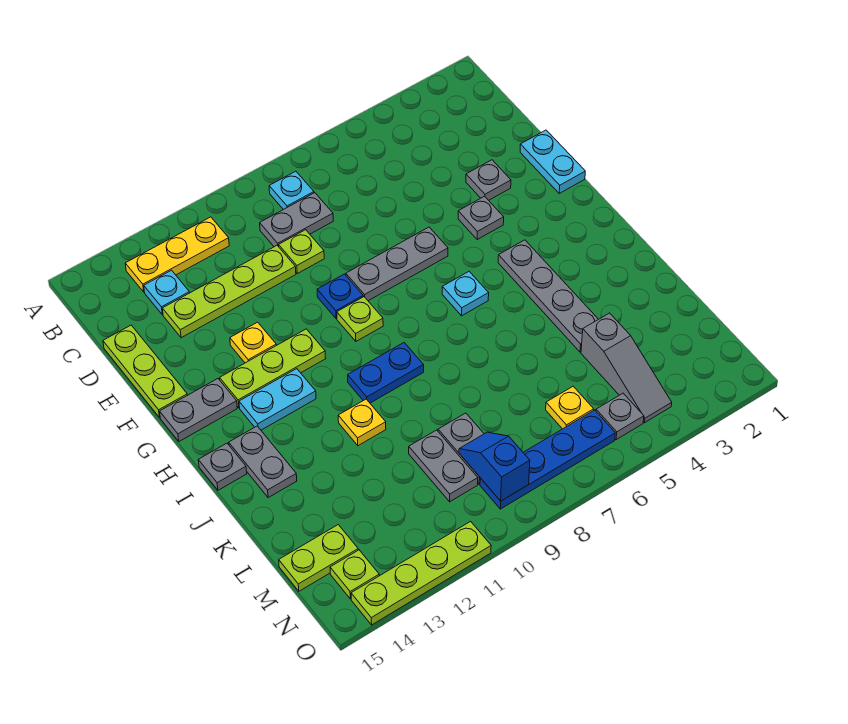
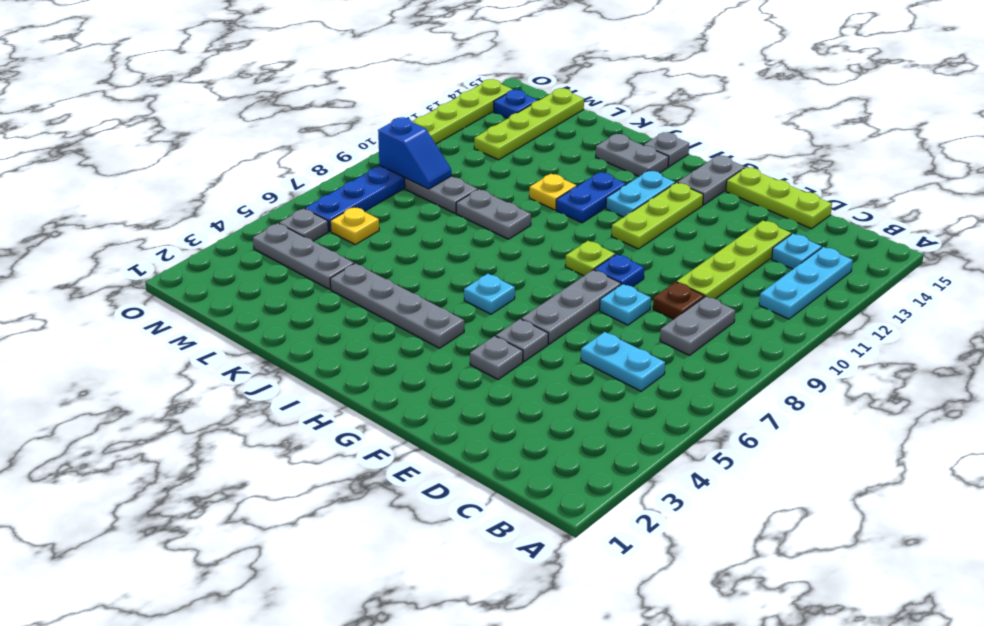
cyan plate B8 level 1 -> cyan plate E8 level 1
yellow plate B11:B13 level 1 -> cyan plate B11:B13 level 1
lime plate D9 level 1 -> brown plate D9 level 1
cyan plate E1:F1 level 1 -> cyan plate C6:D6 level 1
grey plate E3 level 1 -> grey plate F5 level 1
yellow plate F12 level 1 -> none
blue plate I9:I10 level 1 -> blue plate I11:I12 level 1
grey slope L4:N4 level 1 top L -> grey plate L4:N4 level 1
grey plate L10:M10 level 1 -> grey plate J9:K9 level 1
lime plate M14:M15 level 1 -> lime plate M12:M15 level 1
lime plate N14 level 1 -> blue plate N14 level 1

